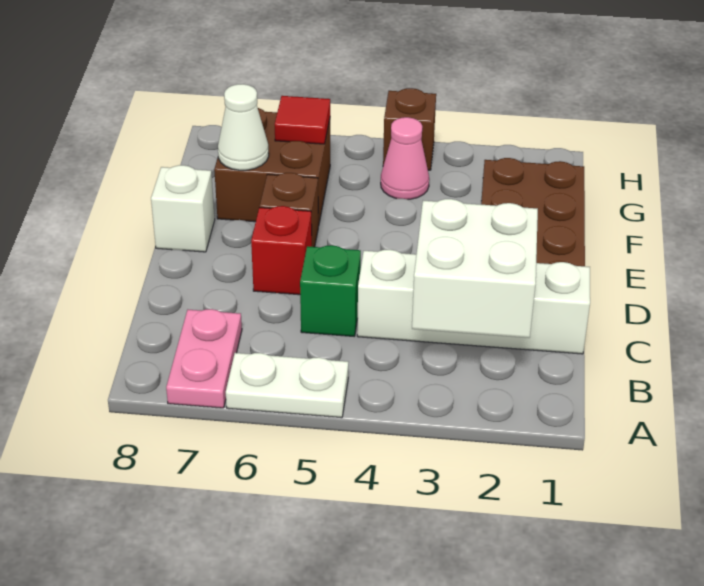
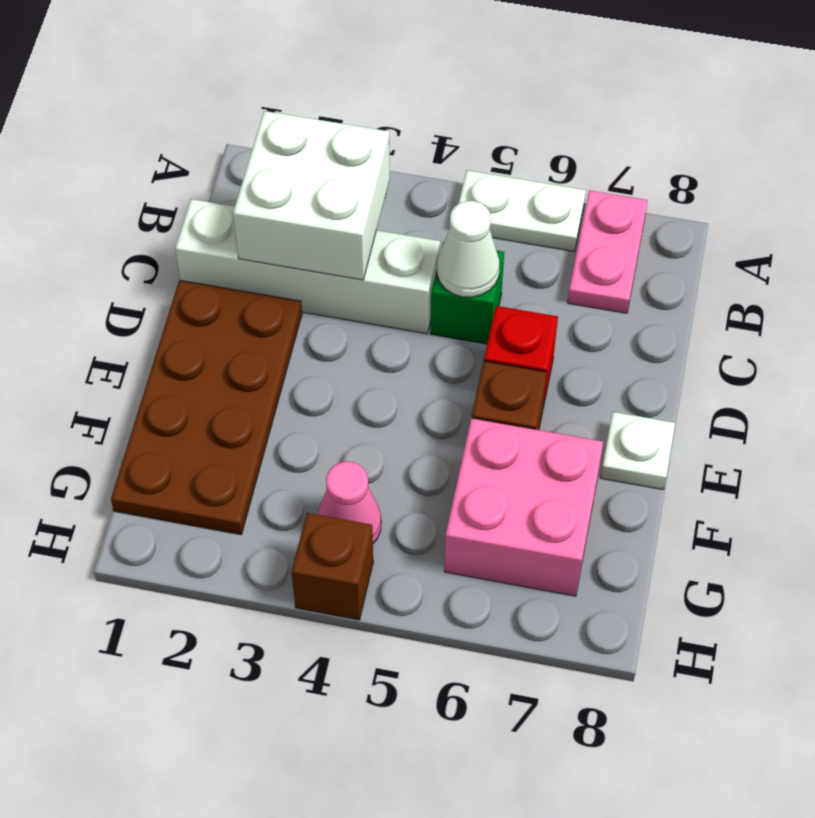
white brick E8 level 1 -> white plate E8 level 1
brown brick F6:G7 level 1 -> pink brick F6:G7 level 1
white cone F7 level 2 -> white cone C5 level 2
red tile G6 level 2 -> none

